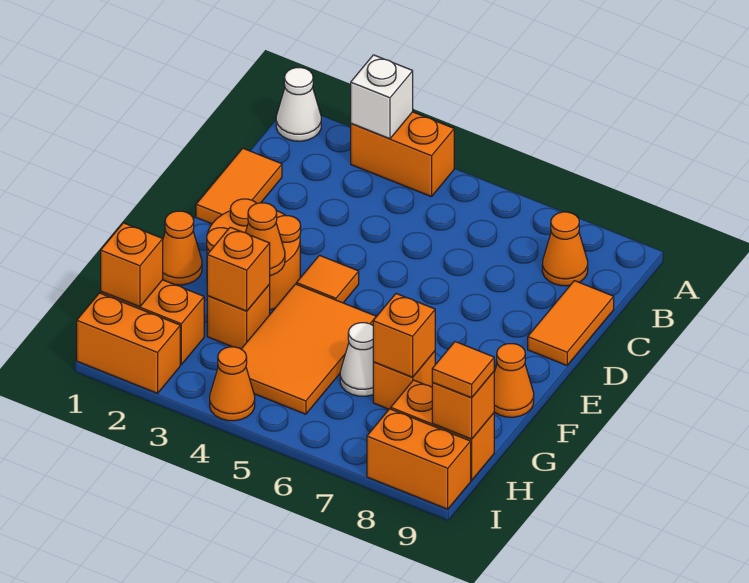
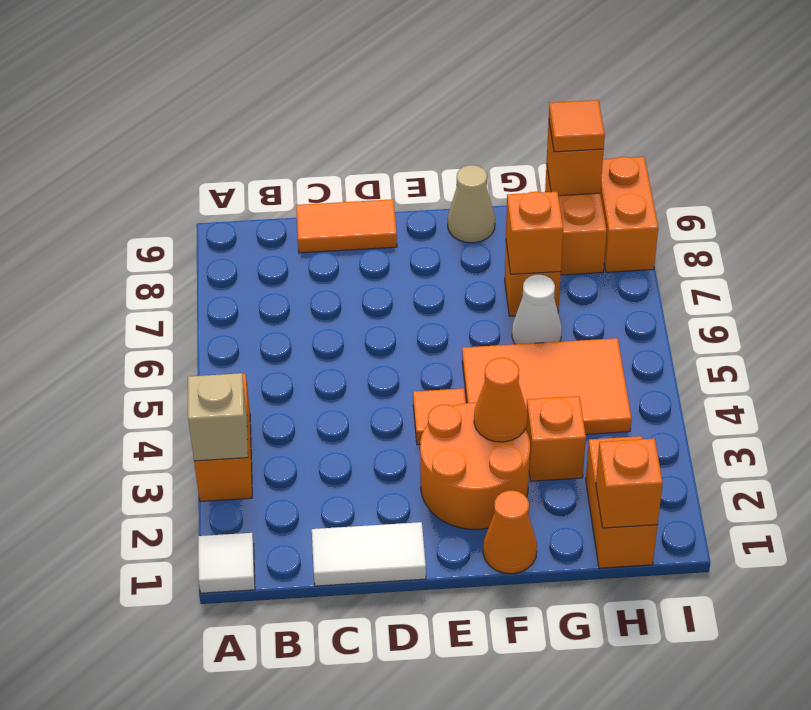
white cone A1 level 1 -> white tile A1 level 1
white brick A3 level 2 -> tan brick A3 level 2
orange cone B8 level 1 -> none
orange tile C1:D1 level 1 -> white tile C1:D1 level 1
orange cone F9 level 1 -> tan cone F9 level 1
orange brick G3 level 2 -> none
orange brick I1:I2 level 1 -> none
orange cone I4 level 1 -> none

